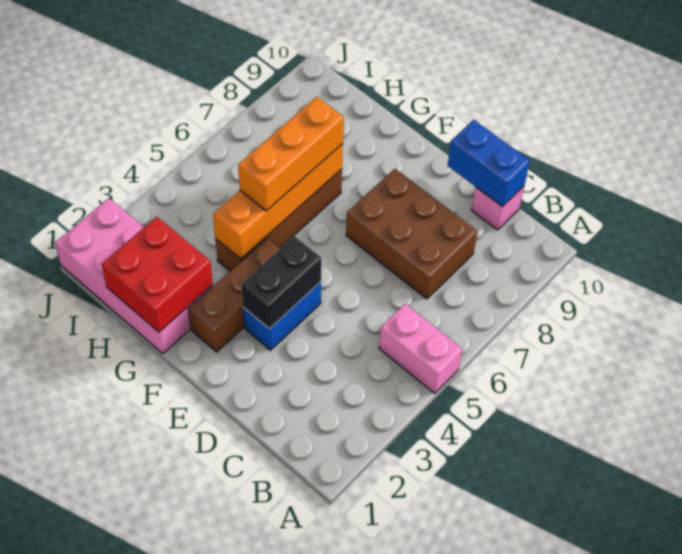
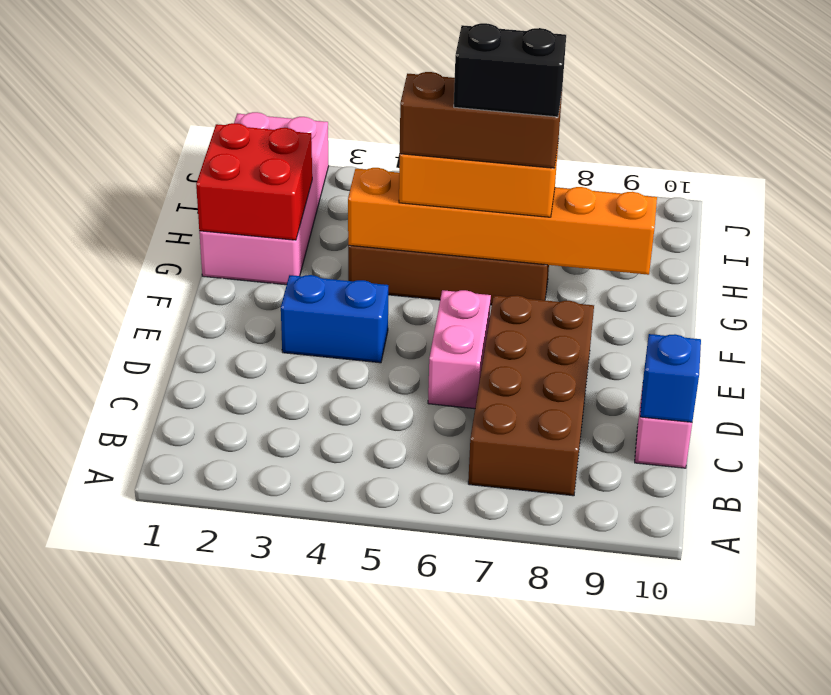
pink brick A5:B5 level 1 -> pink brick D6:E6 level 1
brown brick C7:E8 level 1 -> brown brick B7:E8 level 1
blue brick C10:D10 level 2 -> blue brick C10 level 2
black brick E3:E4 level 2 -> black brick G6:G7 level 5
brown brick F2:F4 level 1 -> brown brick G5:G7 level 4
orange brick G4:G7 level 2 -> orange brick G4:G9 level 2

